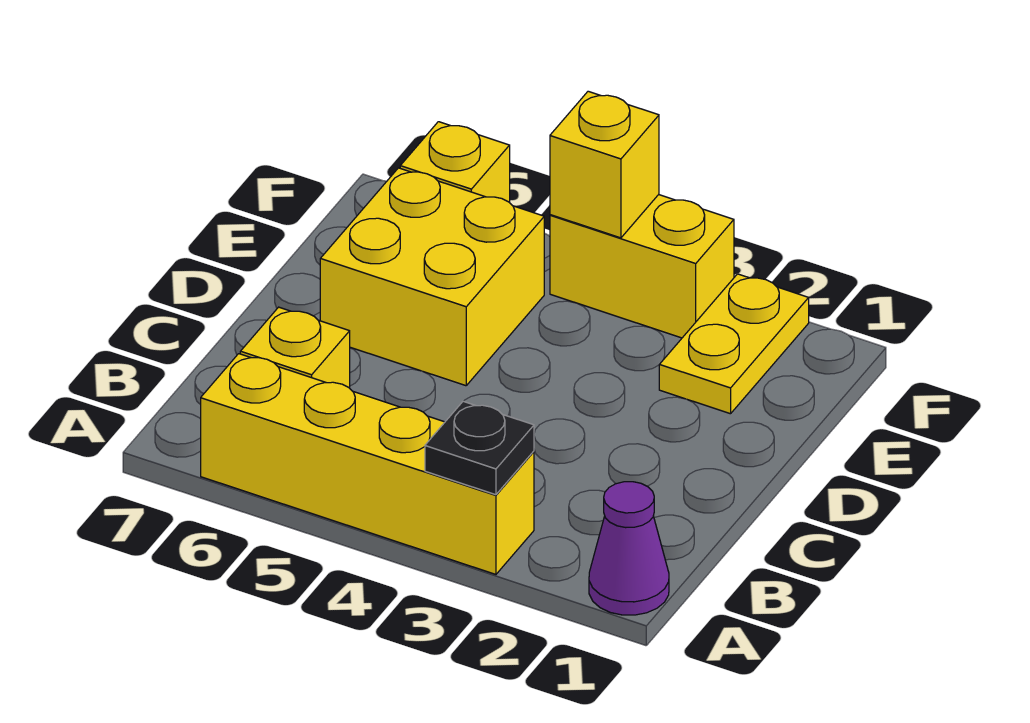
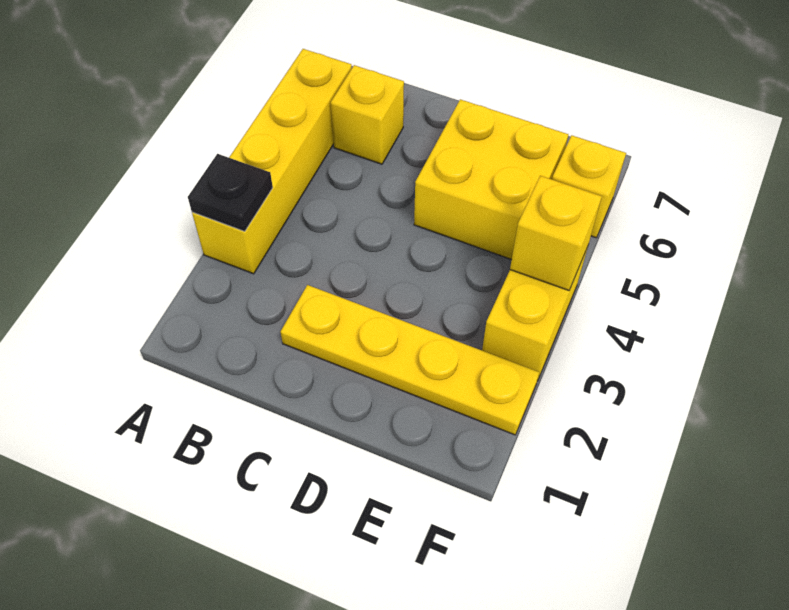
purple cone A1 level 1 -> none
yellow plate E2:F2 level 1 -> yellow plate C2:F2 level 1

